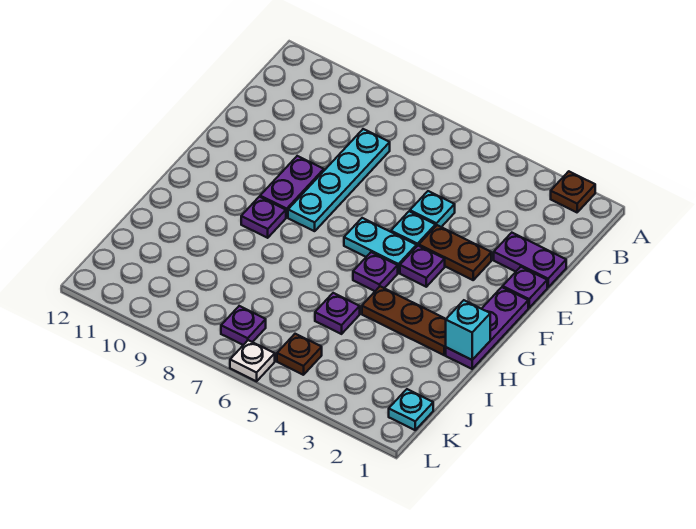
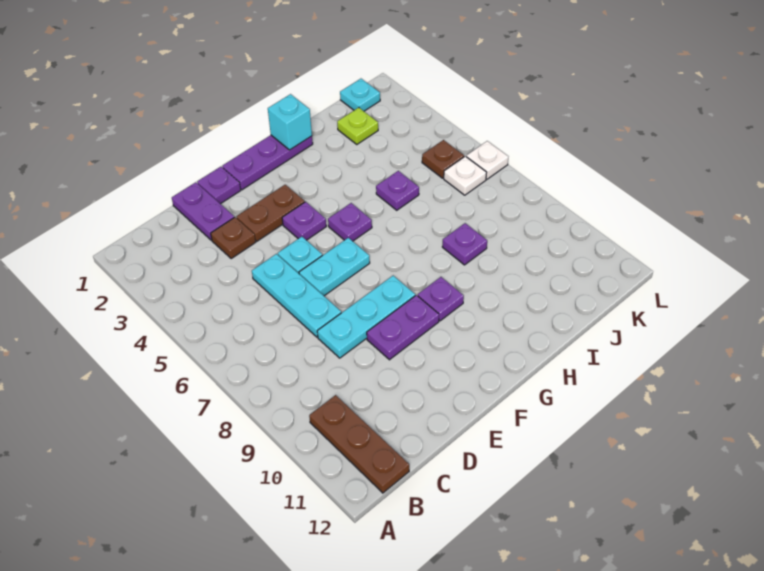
brown plate A2 level 1 -> brown plate D3 level 1
cyan plate C8:F8 level 1 -> cyan plate D8:F8 level 1
cyan plate D5 level 1 -> cyan plate D5:D7 level 1
brown plate E3:E4 level 1 -> brown plate E3:F3 level 1
cyan plate F5:F6 level 1 -> cyan plate E6:F6 level 1
brown plate H2:H4 level 1 -> brown plate B10:B12 level 1
none -> lime plate J2 level 1
none -> white plate K6 level 1
purple plate K7 level 1 -> purple plate I8 level 1

